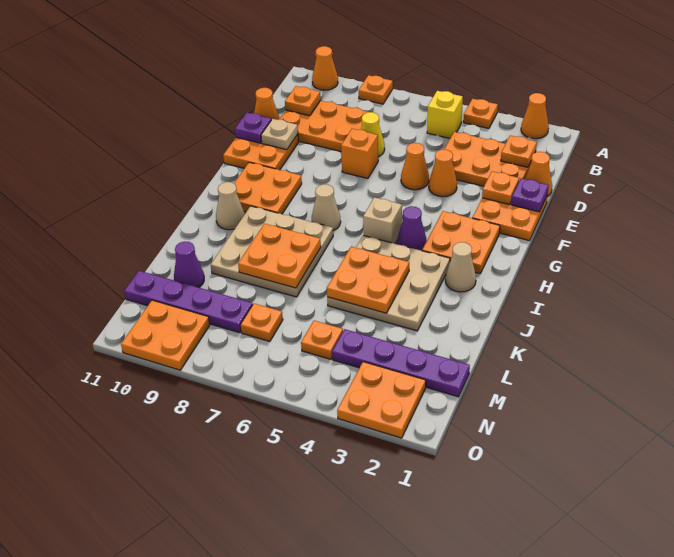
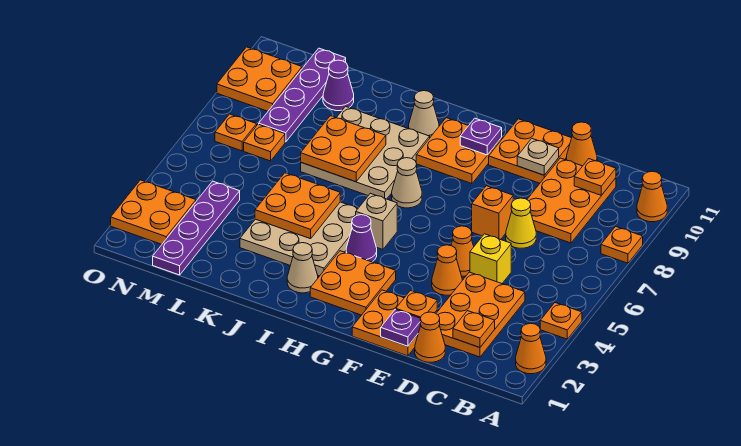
yellow brick B5 level 1 -> yellow brick D5 level 1
purple plate E11 level 2 -> purple plate G10 level 2
orange plate M5 level 1 -> orange plate N7 level 1

